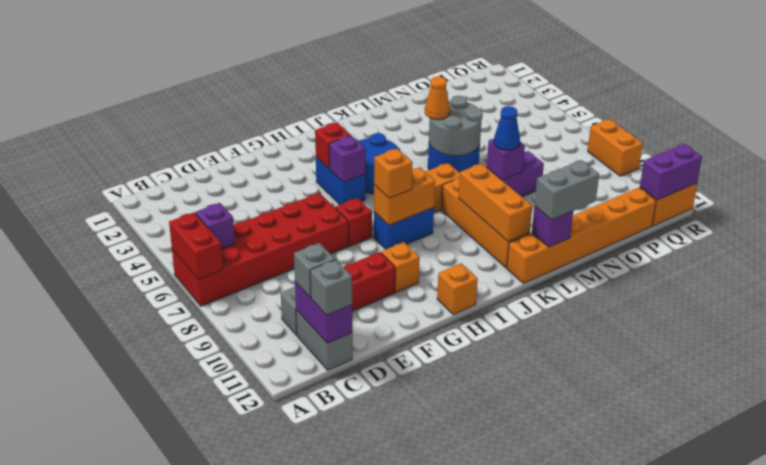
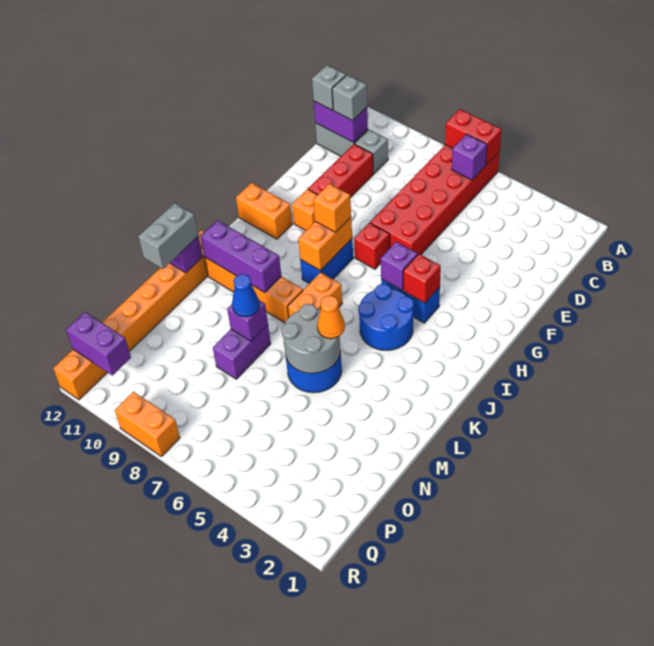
orange brick H12 level 1 -> orange brick H11:H12 level 1
orange brick K9:K11 level 2 -> purple brick K9:K11 level 2
purple brick Q12:R12 level 2 -> purple brick Q11:Q12 level 2

